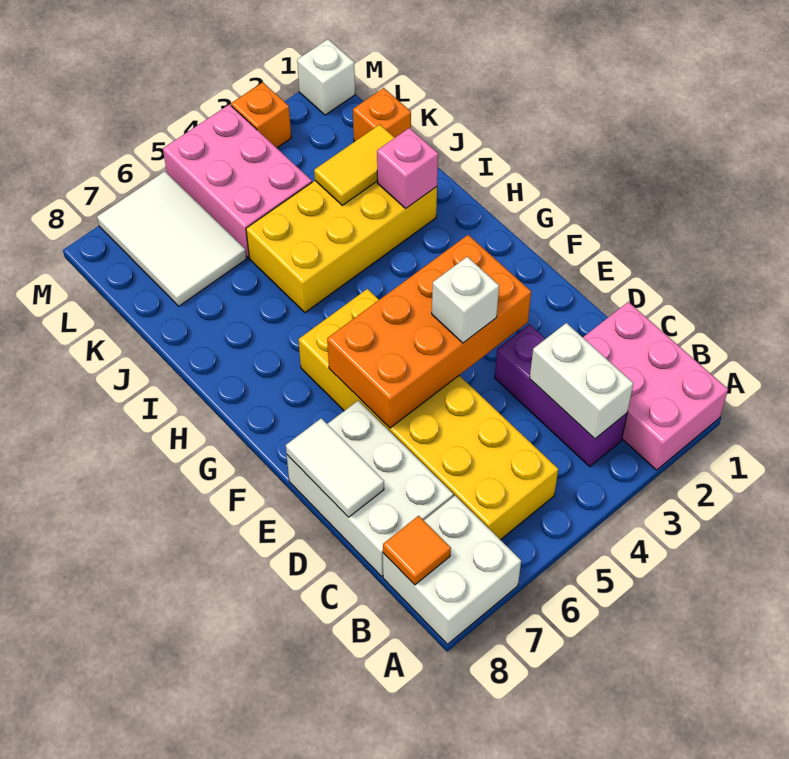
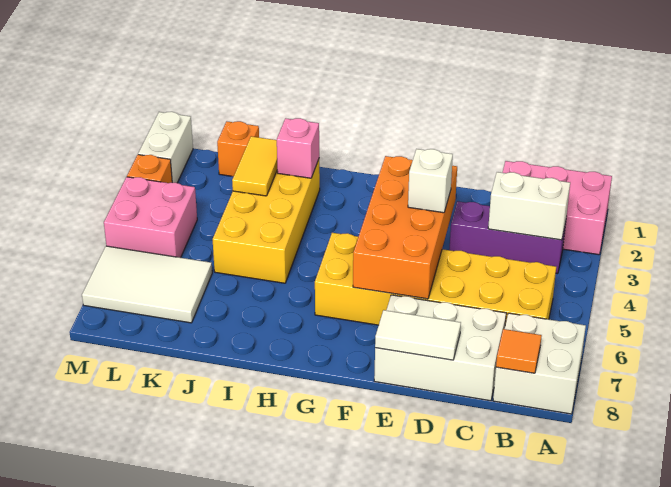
pink brick K4:M5 level 1 -> pink brick L4:M5 level 1
white brick M1 level 1 -> white brick M1:M2 level 1

